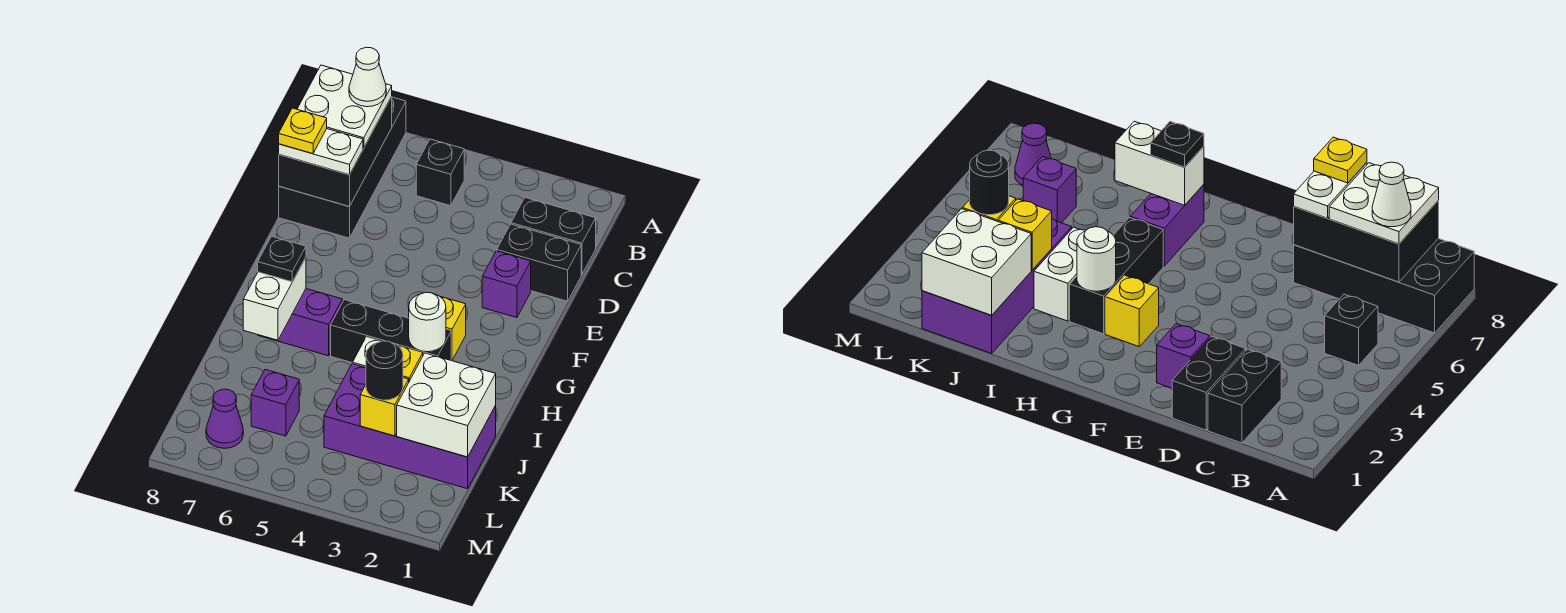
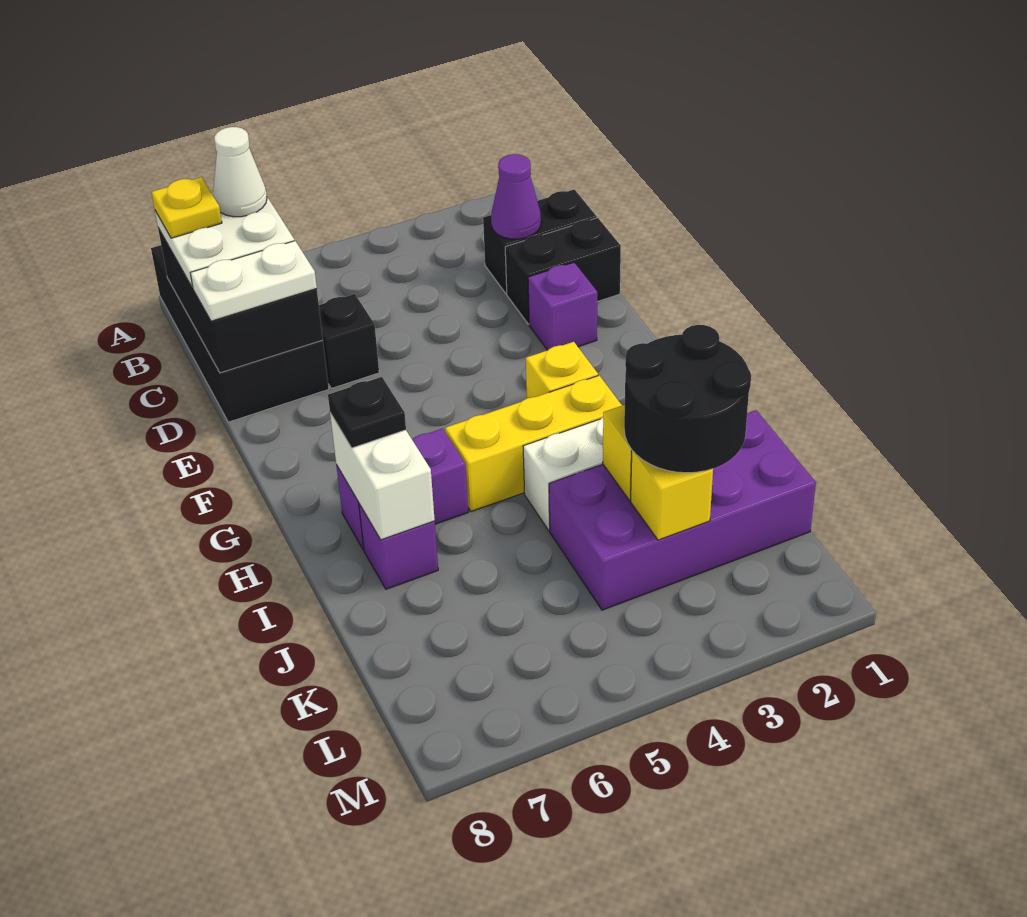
black brick B5 level 1 -> black brick D6 level 1
yellow plate D8 level 4 -> yellow plate B8 level 4
black brick H3:H5 level 1 -> yellow brick H3:H5 level 1
white round brick H3 level 2 -> none
white brick J1:K2 level 2 -> none
black round brick K3 level 3 -> black round brick J2:K3 level 3
purple brick K6 level 1 -> purple brick I7 level 1
purple cone L7 level 1 -> purple cone C2 level 2

